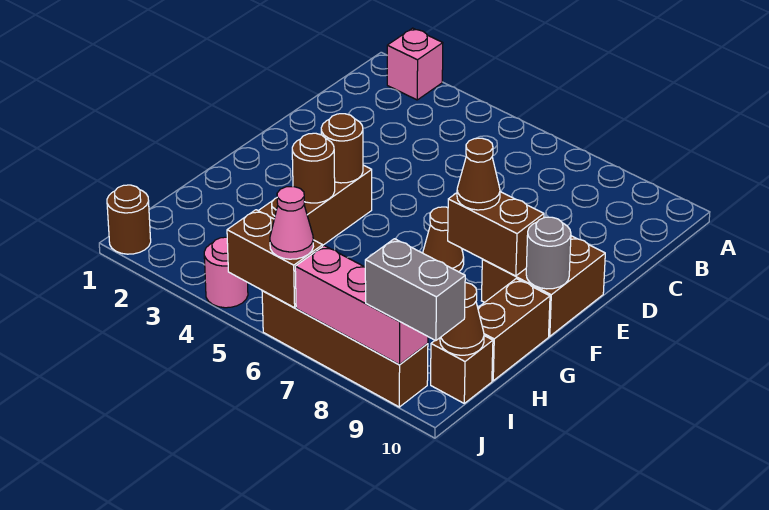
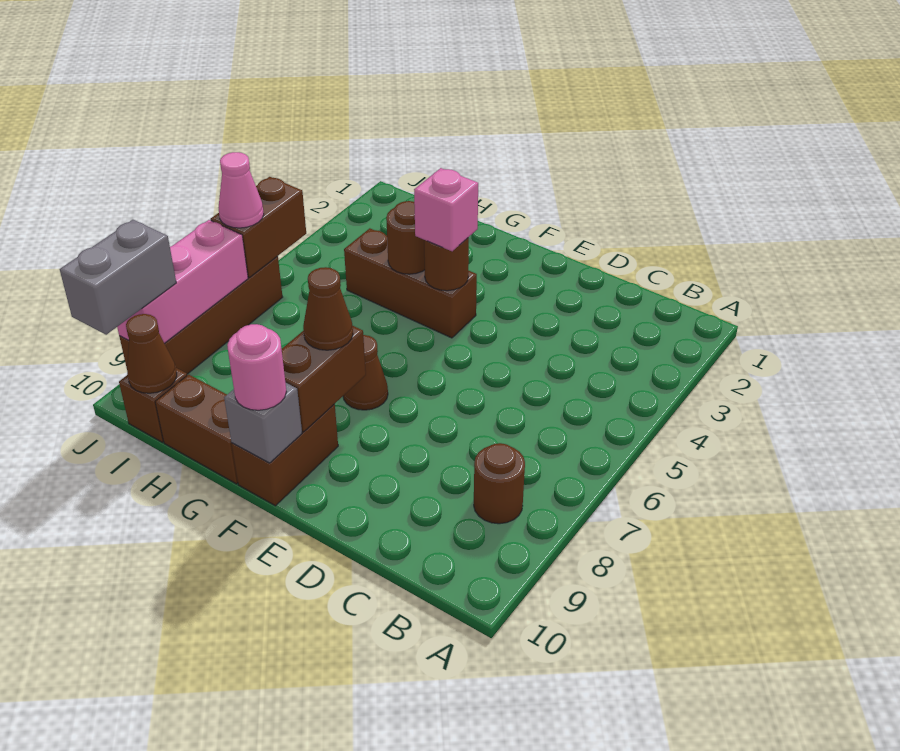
pink brick A2 level 1 -> pink brick F4 level 3
brown brick E9:F10 level 1 -> brown brick F9:F10 level 1
grey round brick F10 level 2 -> grey brick F10 level 2
brown round brick J1 level 1 -> brown round brick B8 level 1
pink round brick J4 level 1 -> pink round brick F10 level 3

